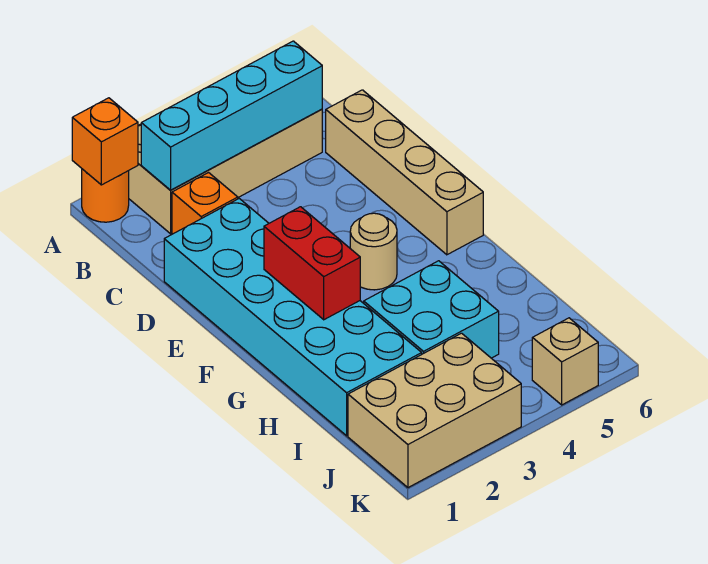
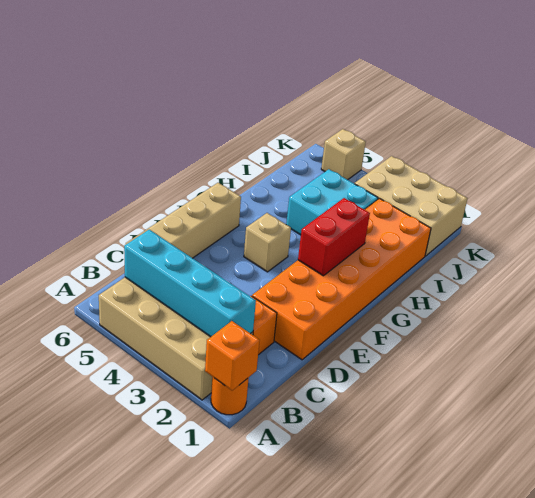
cyan brick D1:I2 level 1 -> orange brick D1:I2 level 1
tan round brick F4 level 1 -> tan brick F4 level 1

